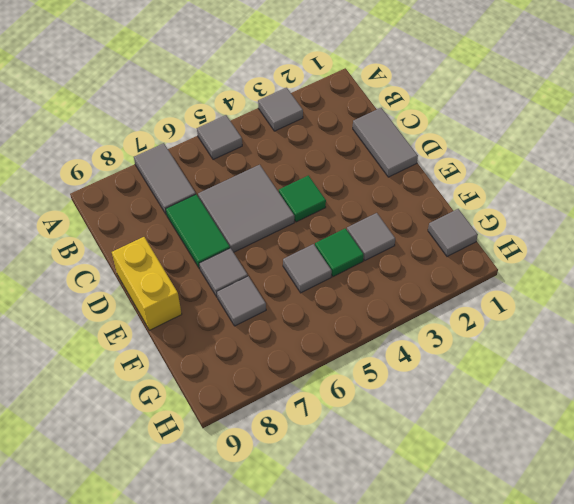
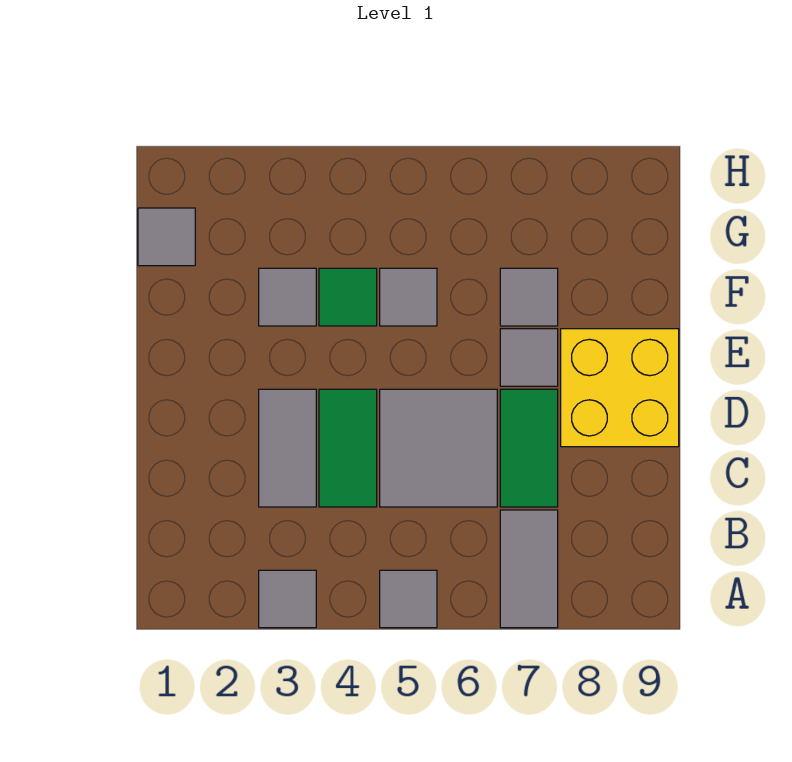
grey tile C1:D1 level 1 -> grey tile C3:D3 level 1
green tile D4 level 1 -> green tile C4:D4 level 1
yellow brick D9:E9 level 1 -> yellow brick D8:E9 level 1

